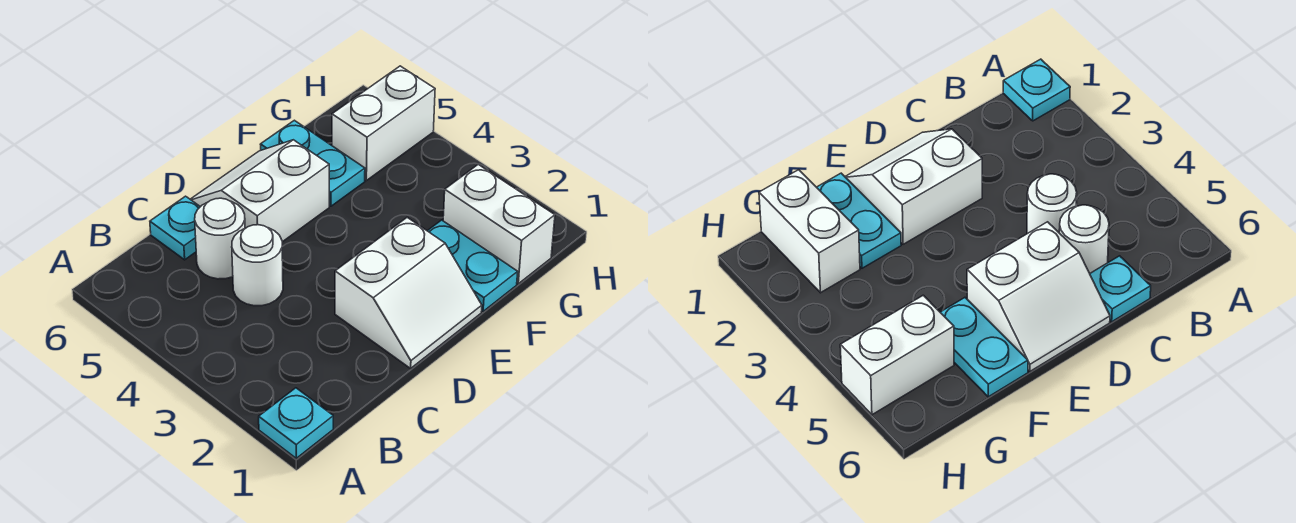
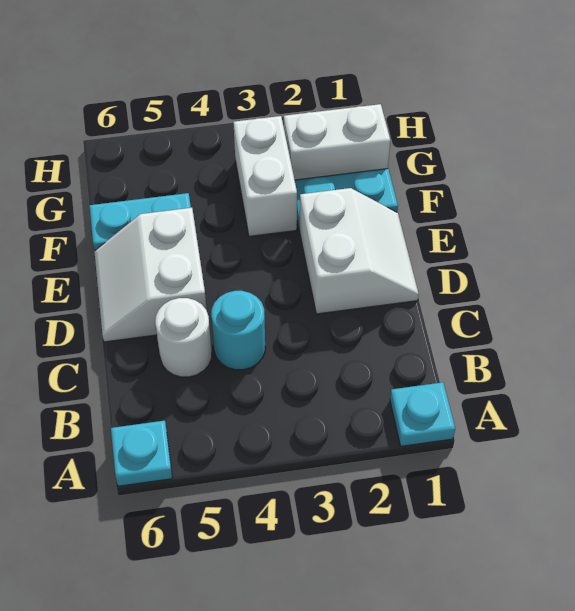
white round brick C4 level 1 -> cyan round brick C4 level 1
cyan plate C6 level 1 -> cyan plate A6 level 1
white brick G5:H5 level 1 -> white brick F3:G3 level 1

